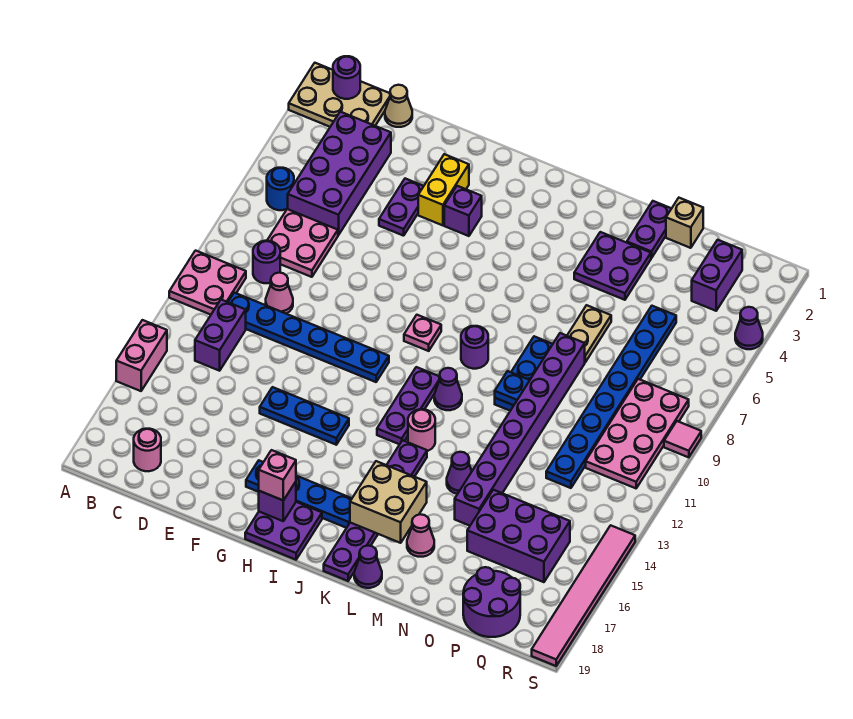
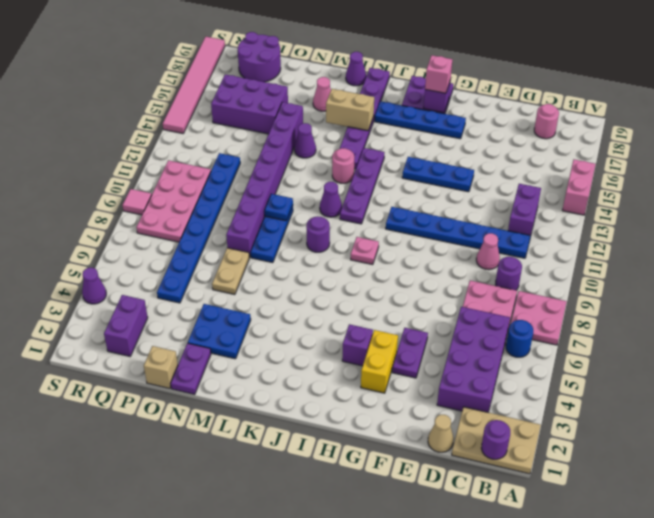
pink plate A10:B11 level 1 -> pink plate A7:B8 level 1
purple plate J11:J13 level 1 -> purple plate J11:J14 level 1
tan brick K16:L17 level 2 -> tan brick K16:L16 level 2
purple plate M3:N4 level 1 -> blue plate M3:N4 level 1

